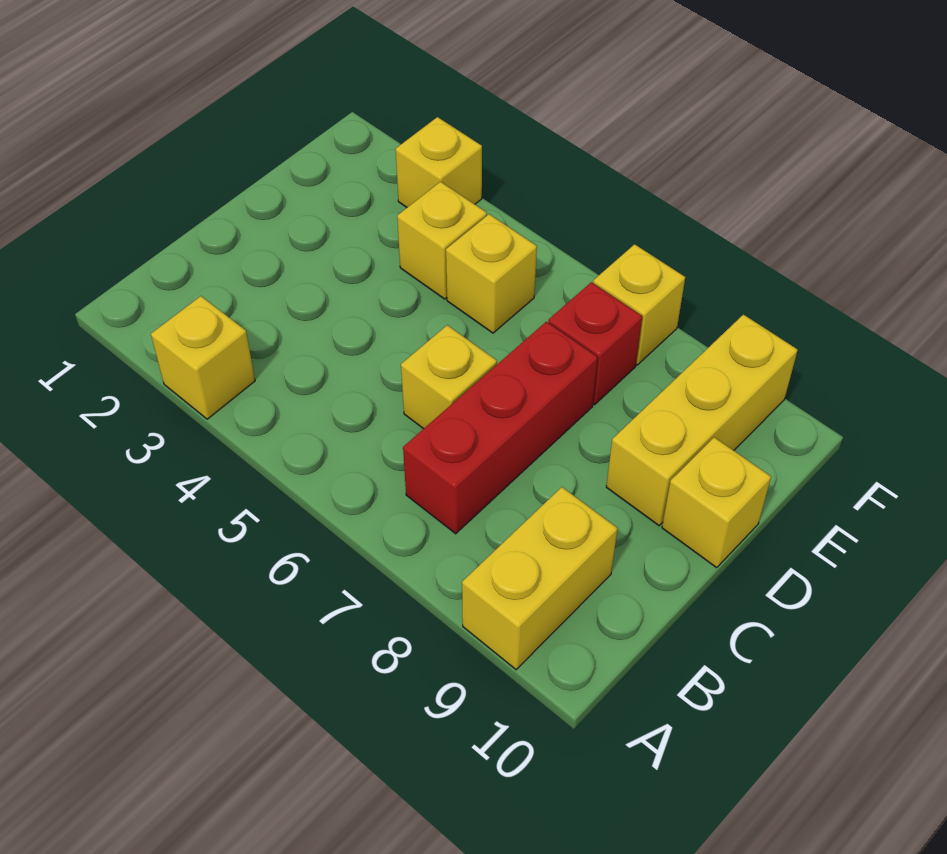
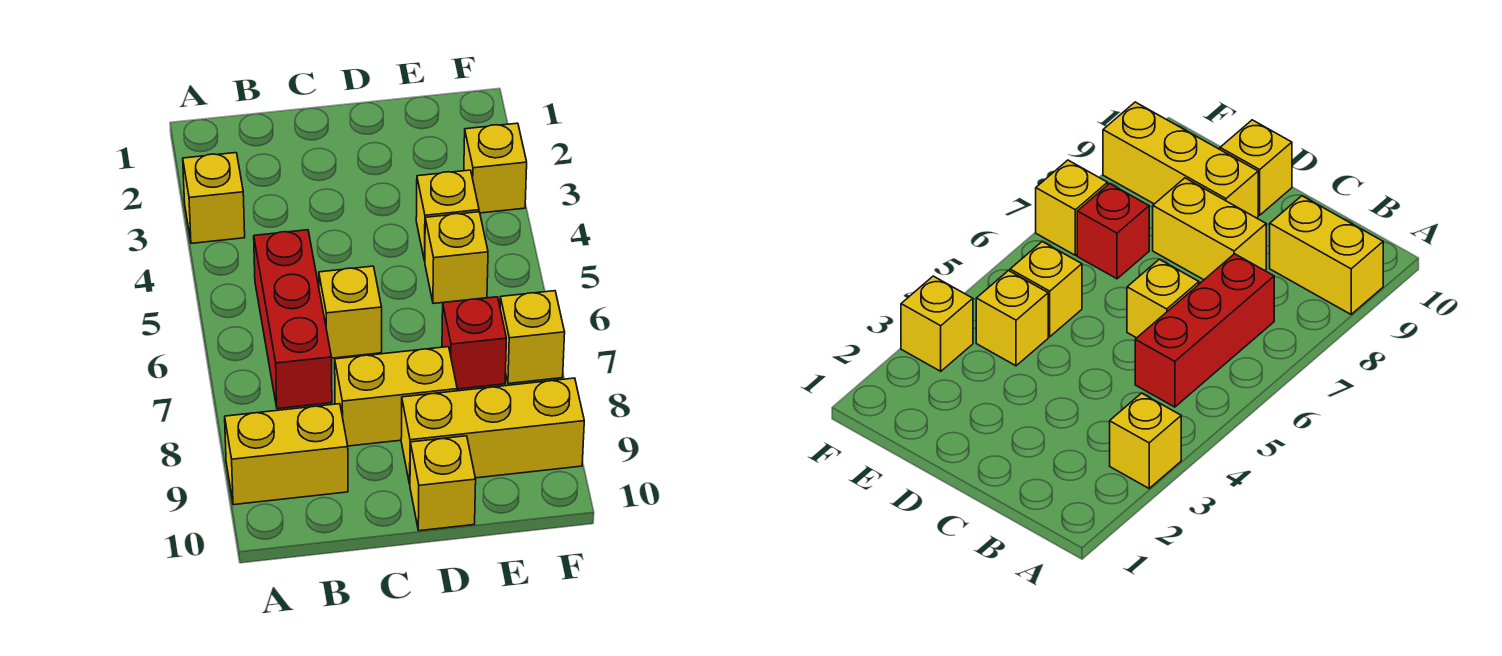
red brick B7:D7 level 1 -> red brick B5:B7 level 1
none -> yellow brick C8:D8 level 1

